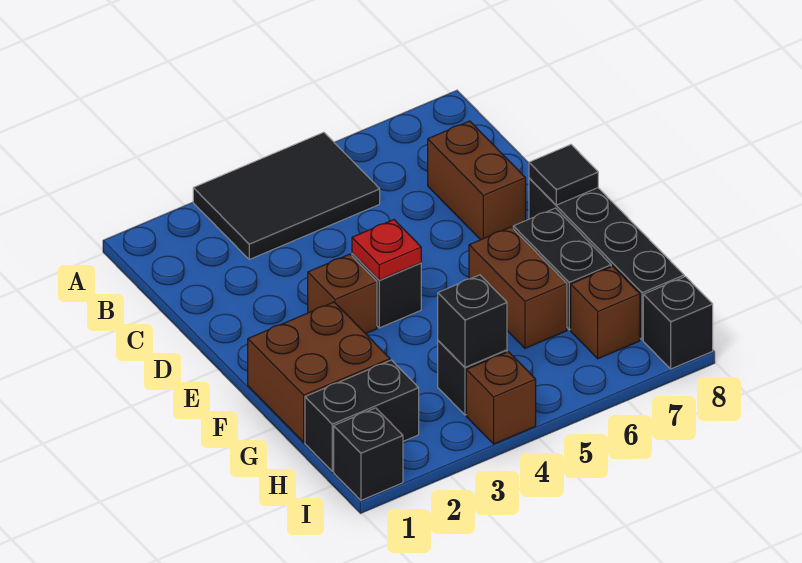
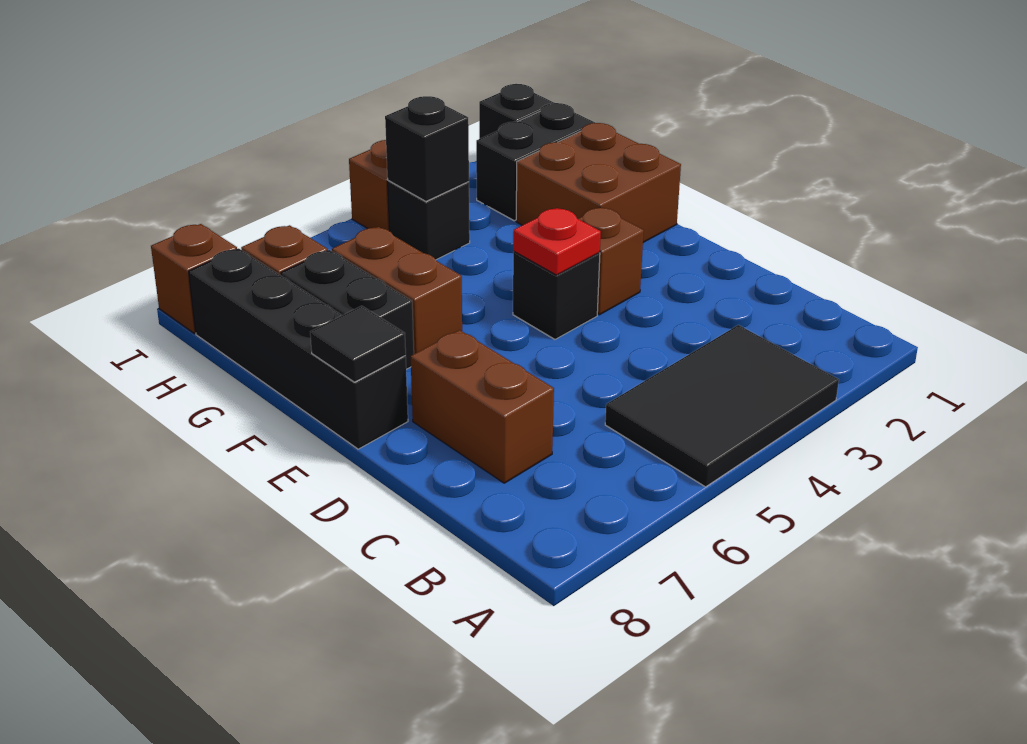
black brick I8 level 1 -> brown brick I8 level 1

